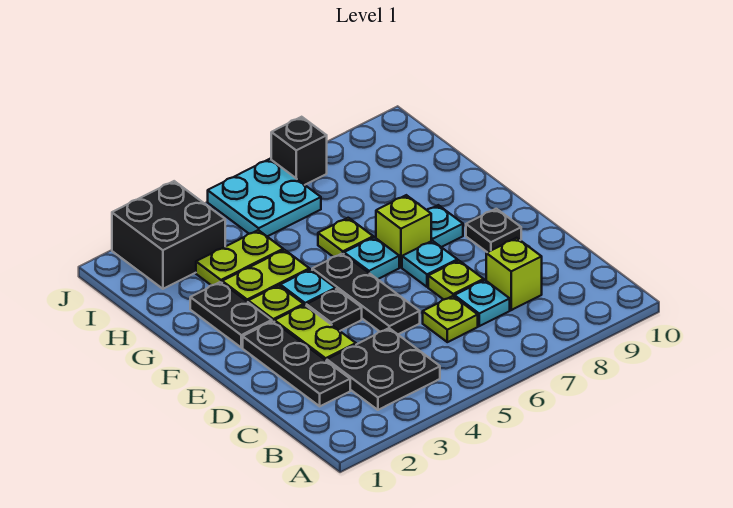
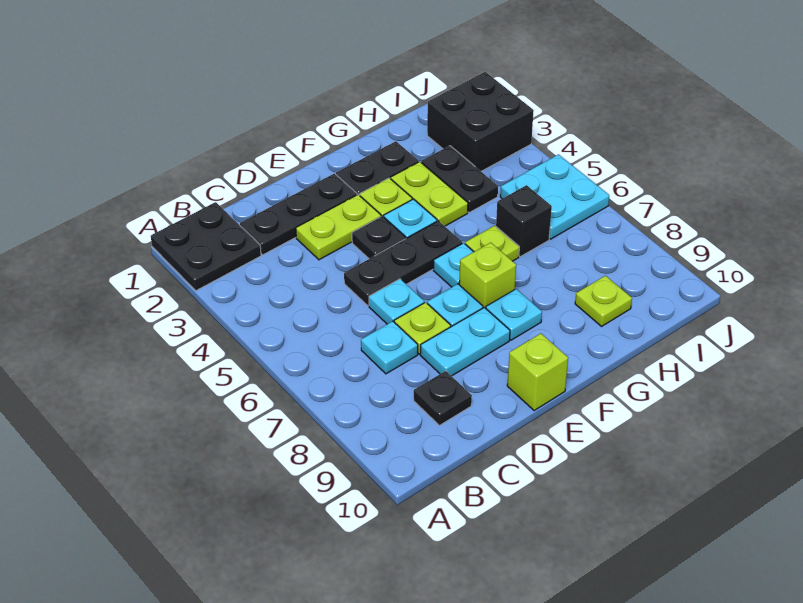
black plate B3:C4 level 1 -> black plate A1:B2 level 1
lime plate C6 level 1 -> lime plate H9 level 1
lime brick C8 level 1 -> lime brick E10 level 1
none -> cyan plate D6 level 1
none -> cyan plate D8:E8 level 1
black plate E9 level 1 -> black plate C9 level 1
lime plate H3:H4 level 1 -> black plate H3:H4 level 1
black brick J7 level 1 -> black brick H6 level 1

